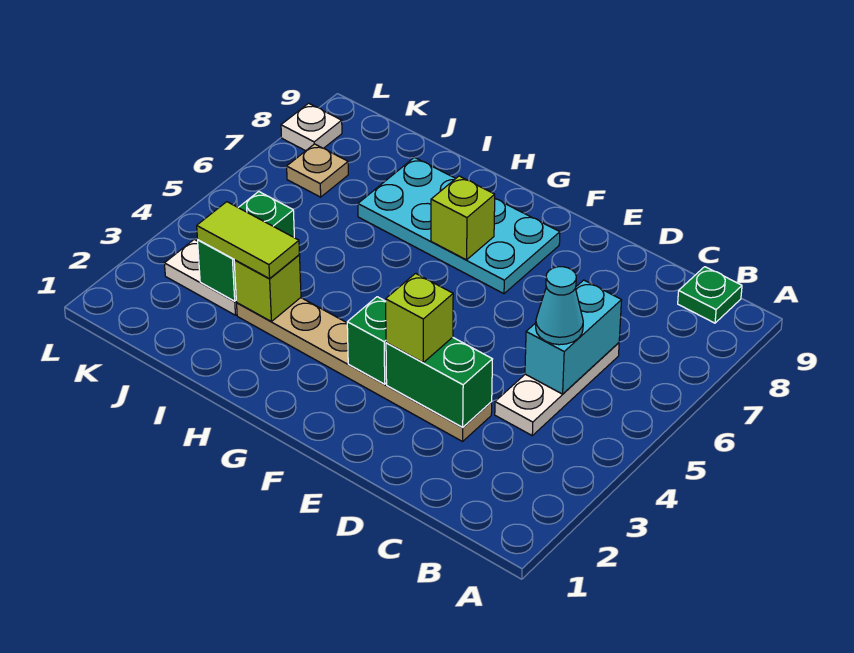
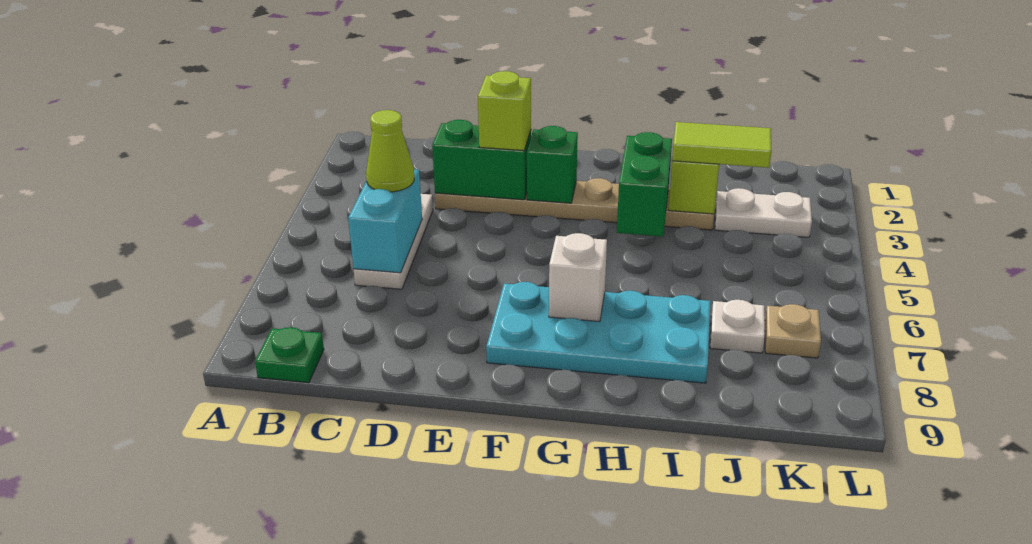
cyan cone C5 level 3 -> lime cone C5 level 3
lime brick G7 level 2 -> white brick G7 level 2
green brick J3:J4 level 2 -> green brick H3:H4 level 2
white plate L8 level 1 -> white plate J7 level 1

